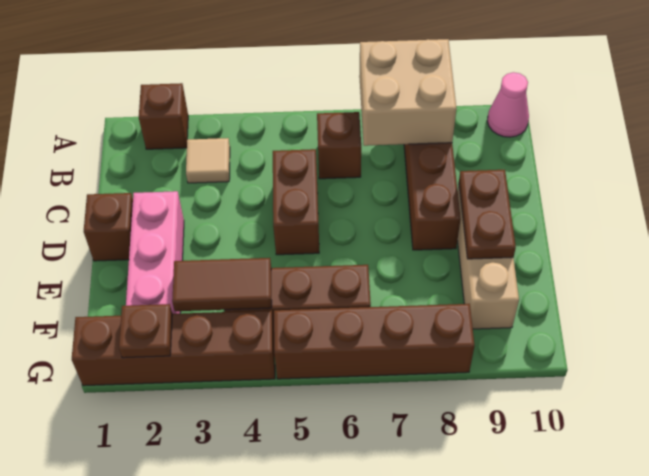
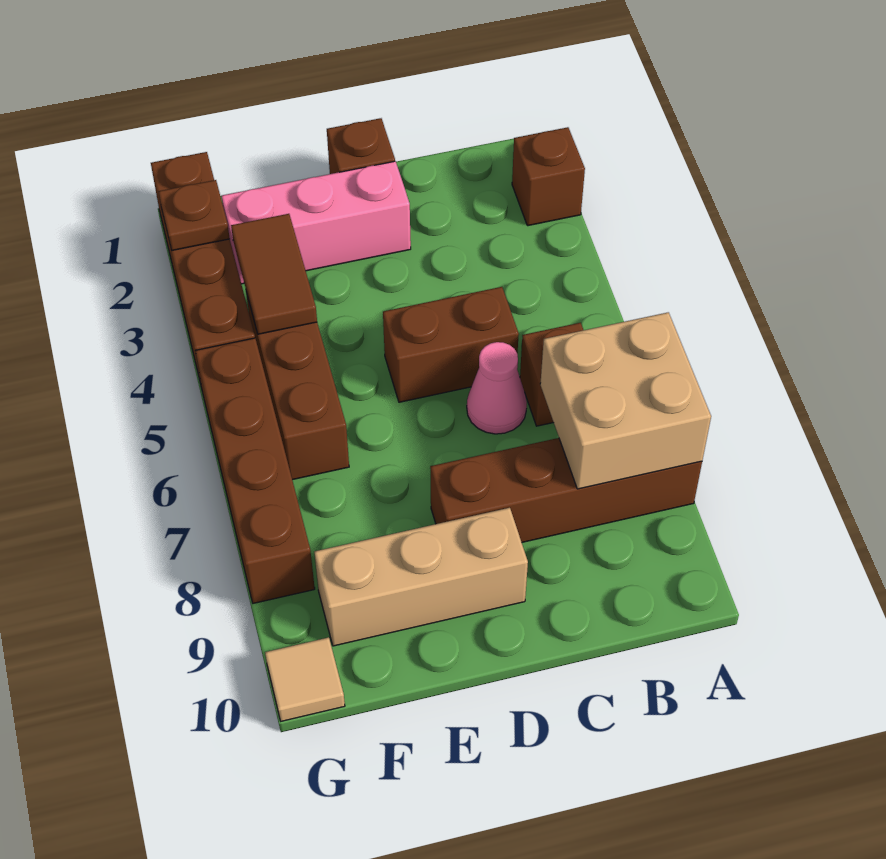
pink cone A10 level 1 -> pink cone C6 level 1
tan tile B3 level 1 -> tan tile G10 level 1
brown plate D9:E9 level 2 -> none

